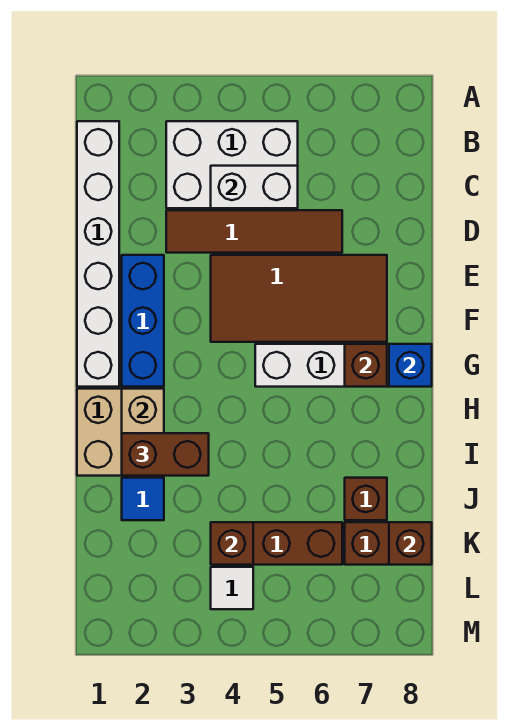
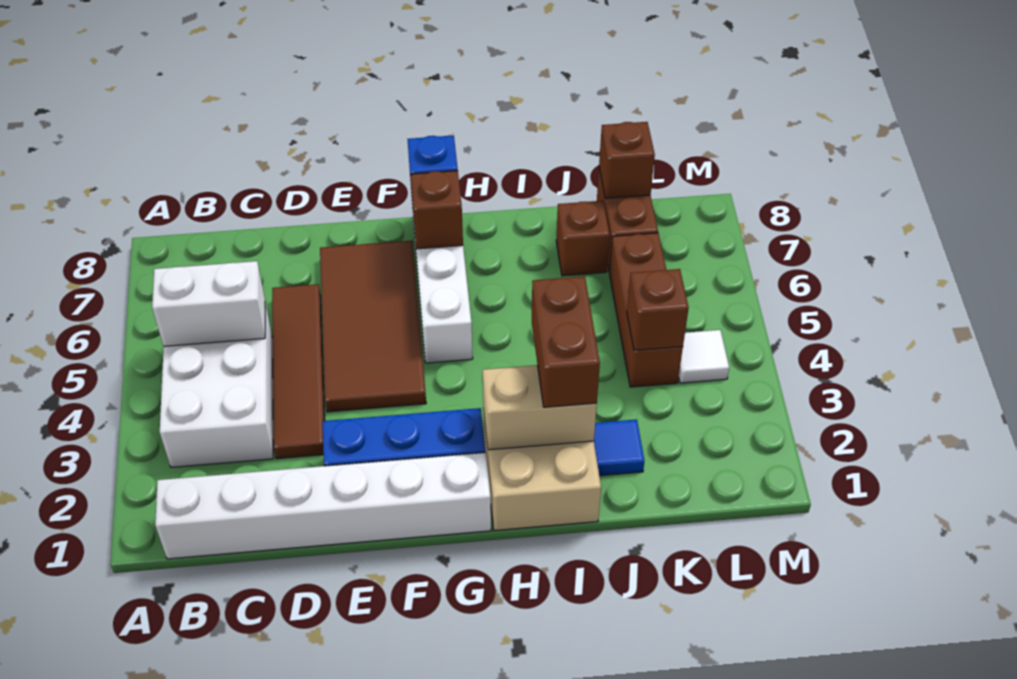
white brick C4:C5 level 2 -> white brick B5:C5 level 2

